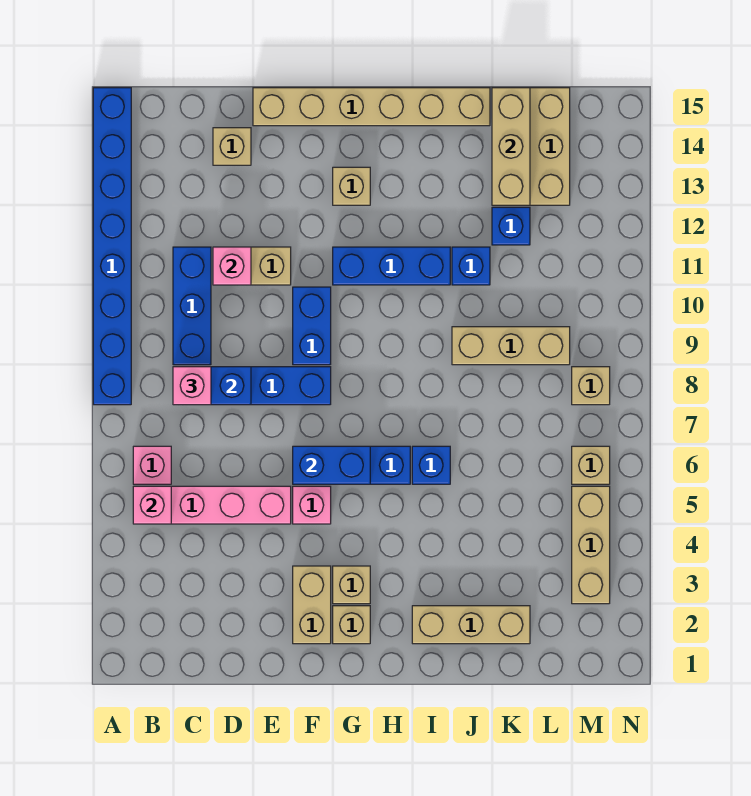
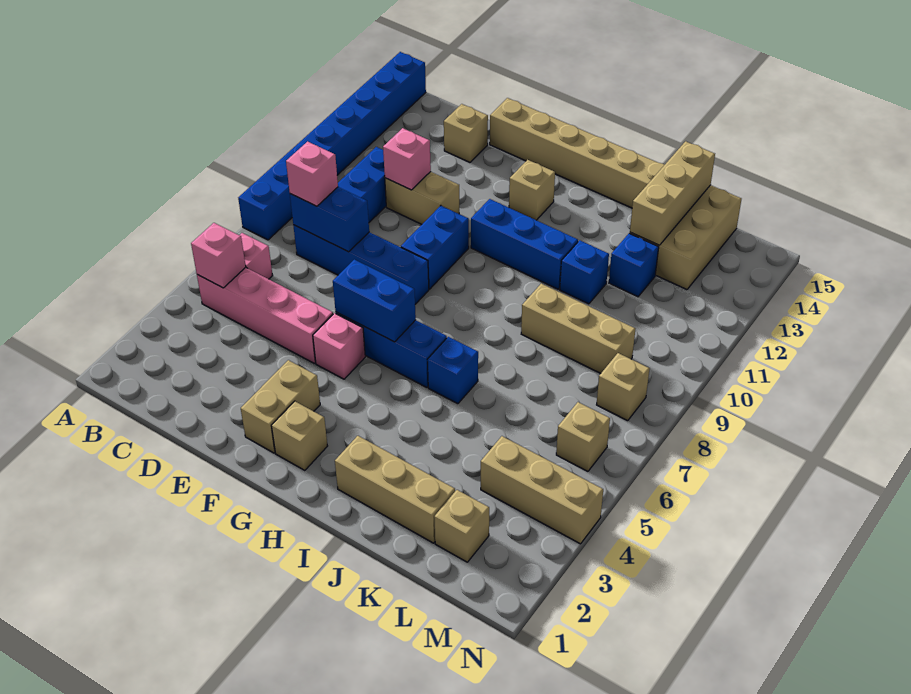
tan brick G3 level 1 -> tan brick L2 level 1
tan brick M3:M5 level 1 -> tan brick L4:N4 level 1

